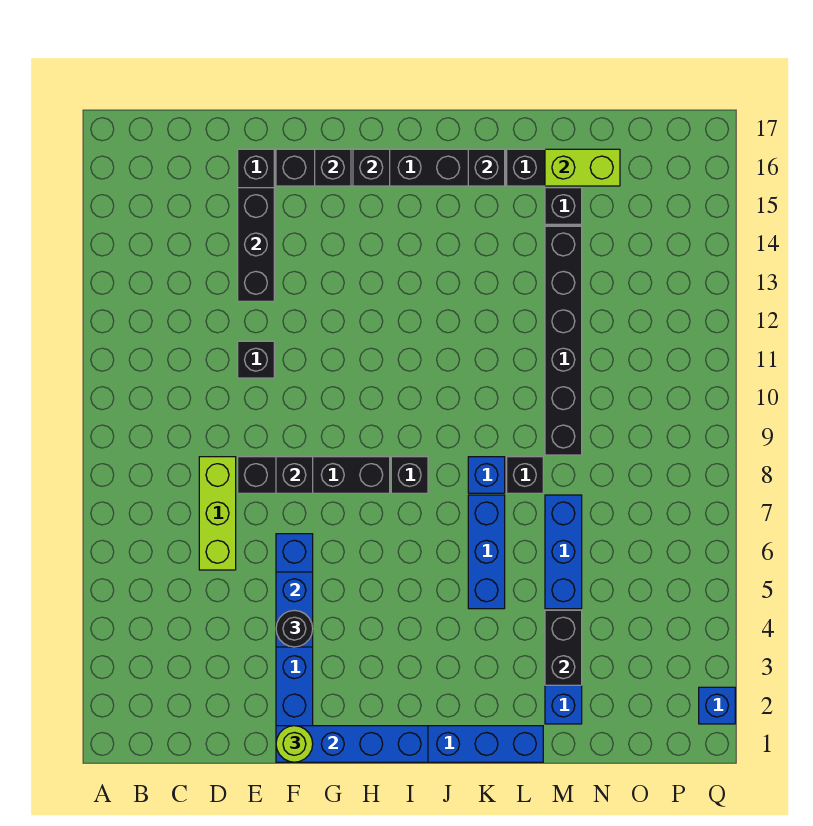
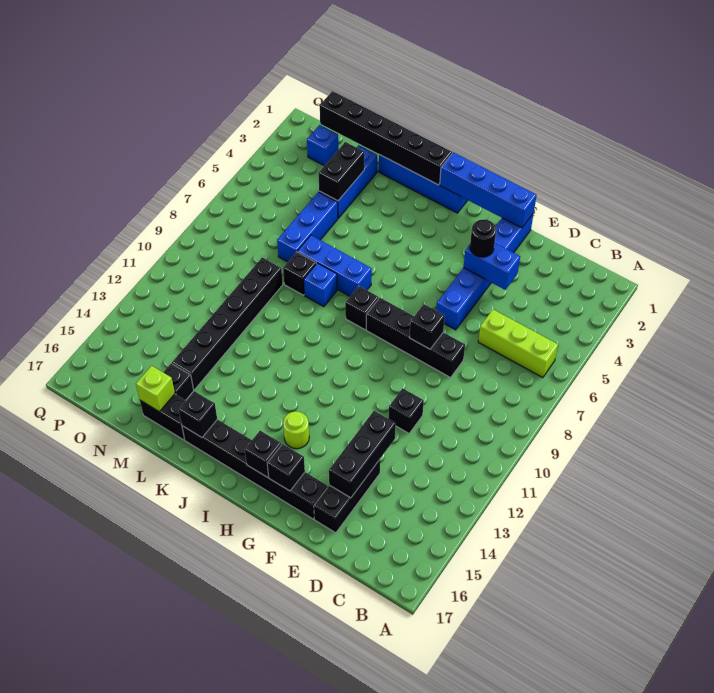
lime brick D6:D8 level 1 -> lime brick B6:D6 level 1
lime round brick F1 level 3 -> lime round brick H14 level 1
blue brick F4:F5 level 2 -> blue brick E4:F4 level 2
none -> black brick J1:O1 level 2
blue brick K5:K7 level 1 -> blue brick J7:L7 level 1
lime brick M16:N16 level 2 -> lime brick M16 level 2
blue brick Q2 level 1 -> blue brick O2 level 1

